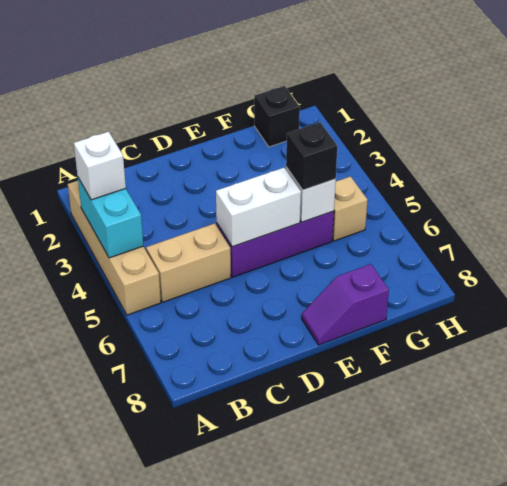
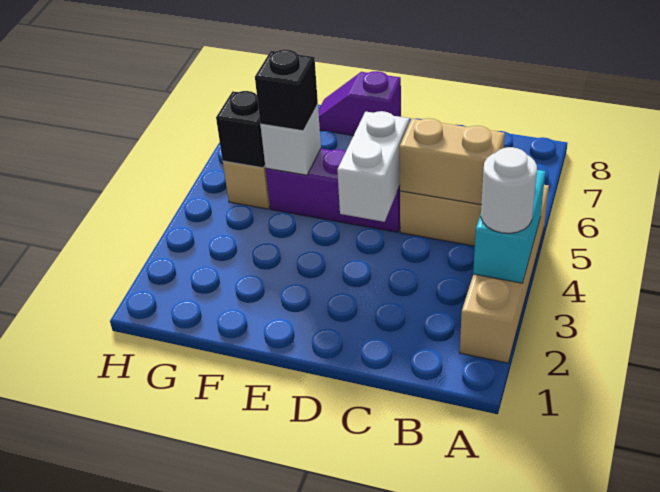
white brick A3 level 3 -> white round brick A3 level 3
none -> tan brick B5:C5 level 2
white brick D5:E5 level 2 -> white brick D4:D5 level 2
purple slope E8:F8 level 1 top F -> purple slope E8:F8 level 1 top E
black brick G1 level 1 -> black brick G5 level 2

